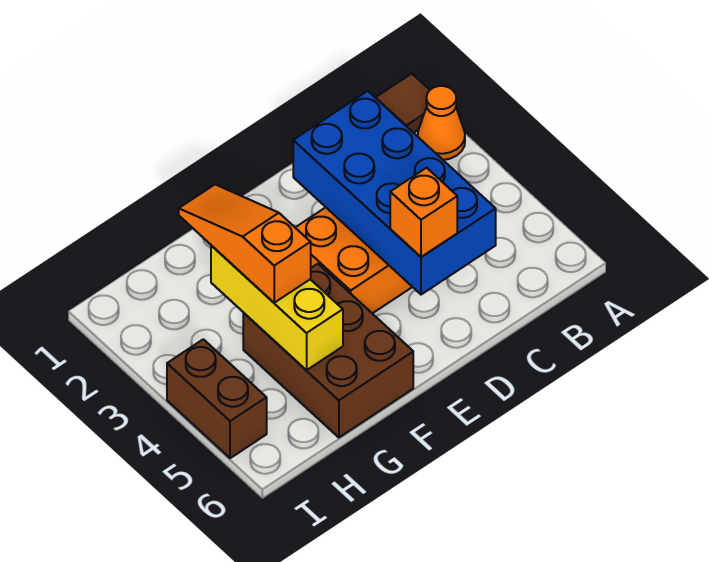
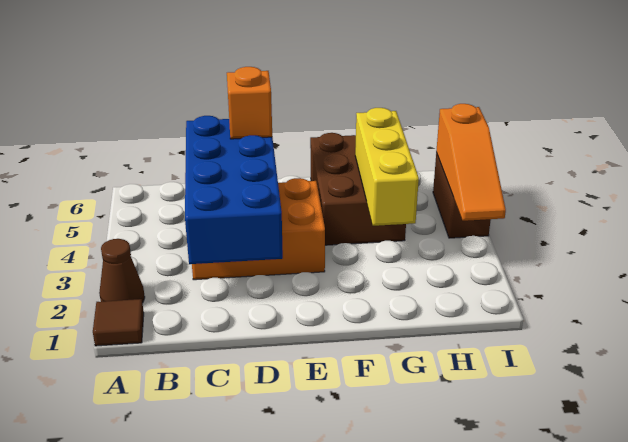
orange cone A2 level 1 -> brown cone A2 level 1
orange slope G2:G4 level 3 top 4 -> orange slope I3:I5 level 2 top 5

